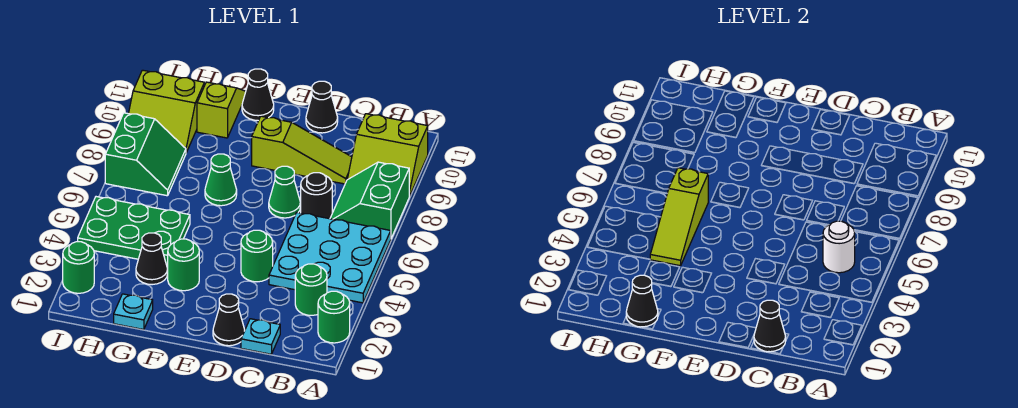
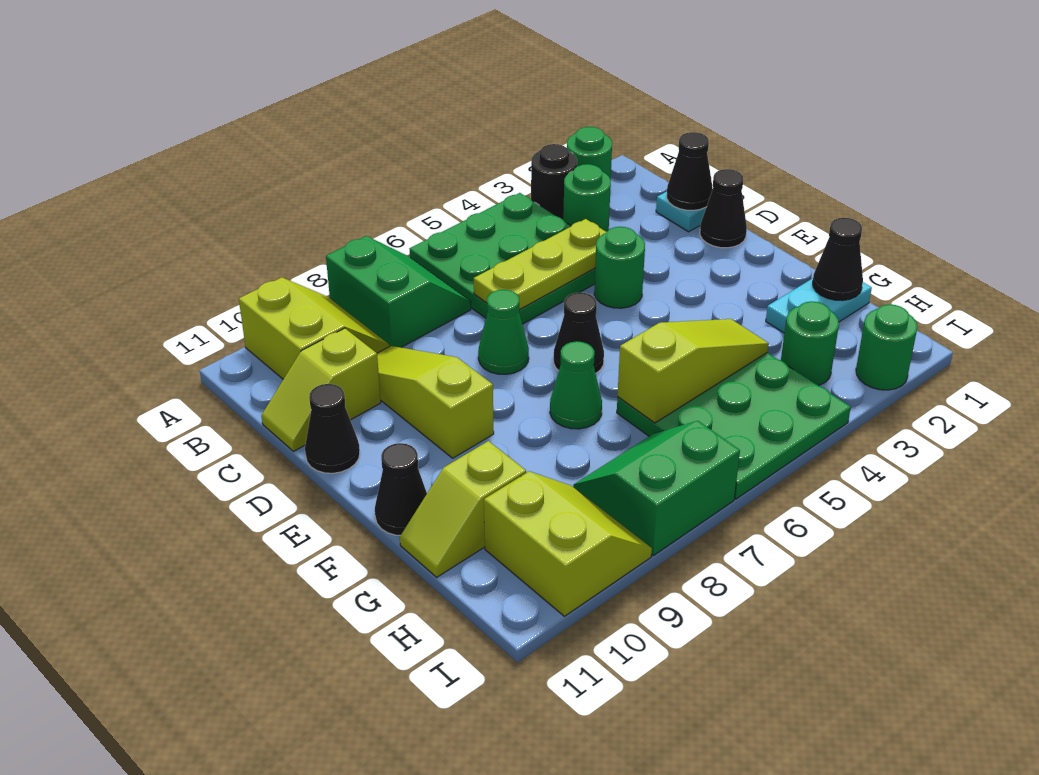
cyan plate A4:C6 level 1 -> green plate A4:C6 level 1
green slope A7:B8 level 1 top A -> green slope A7:B8 level 1 top 8
white round brick B5 level 2 -> none
none -> lime plate C4:C6 level 2
black round brick C7 level 1 -> black round brick A3 level 1
none -> lime slope C10:C11 level 1 top 10
green round brick F3 level 1 -> green round brick H3 level 1
cyan plate G1 level 1 -> cyan plate G1:G2 level 1
black cone G3 level 1 -> black cone E6 level 1
green plate G4:I5 level 1 -> green plate G4:I6 level 1

